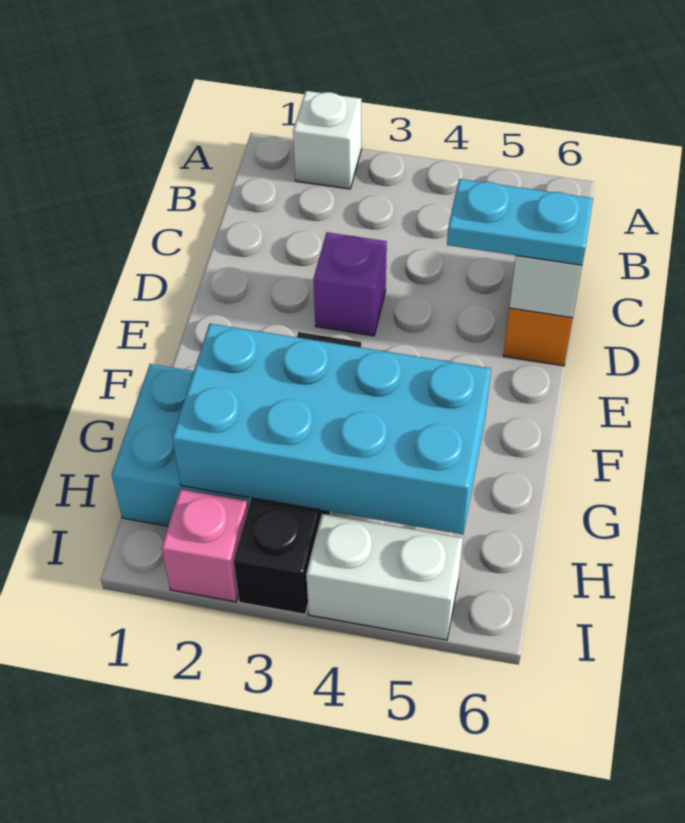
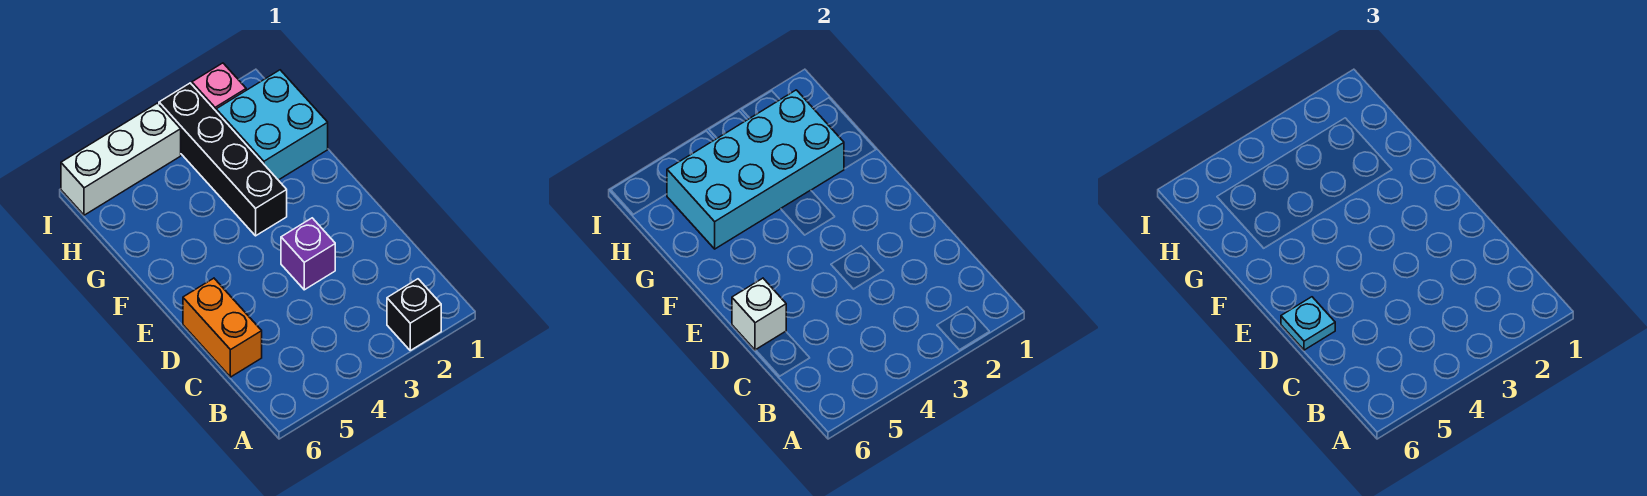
white brick A2 level 1 -> black brick A2 level 1
cyan plate D5:D6 level 3 -> cyan plate D6 level 3
white brick I4:I5 level 1 -> white brick I4:I6 level 1

